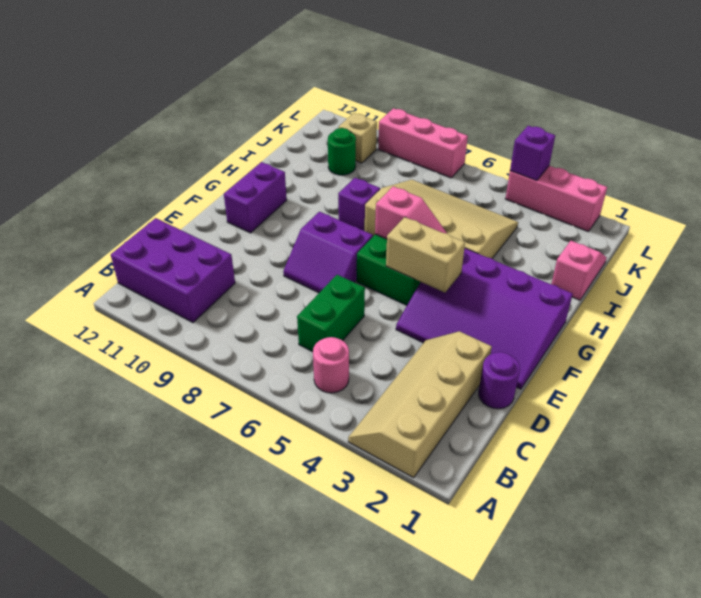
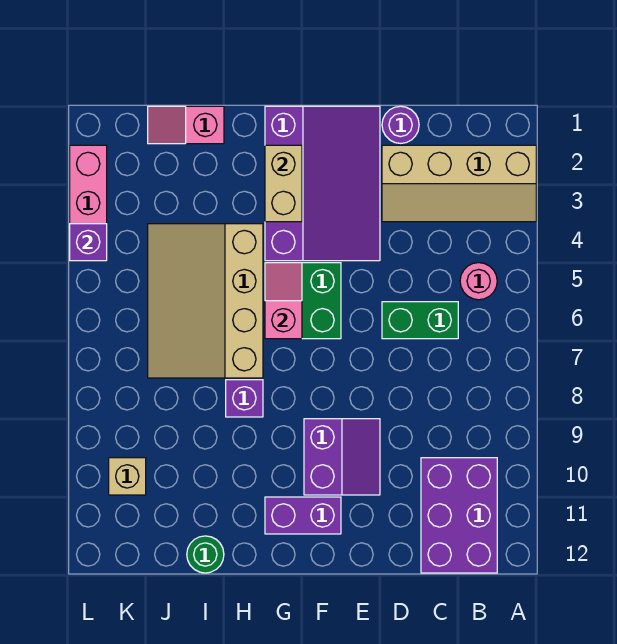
purple slope E7:F8 level 1 top F -> purple slope E9:F10 level 1 top F
tan brick F4:F5 level 2 -> tan brick G2:G3 level 2
green round brick J10 level 1 -> green round brick I12 level 1
pink brick L7:L9 level 1 -> none

